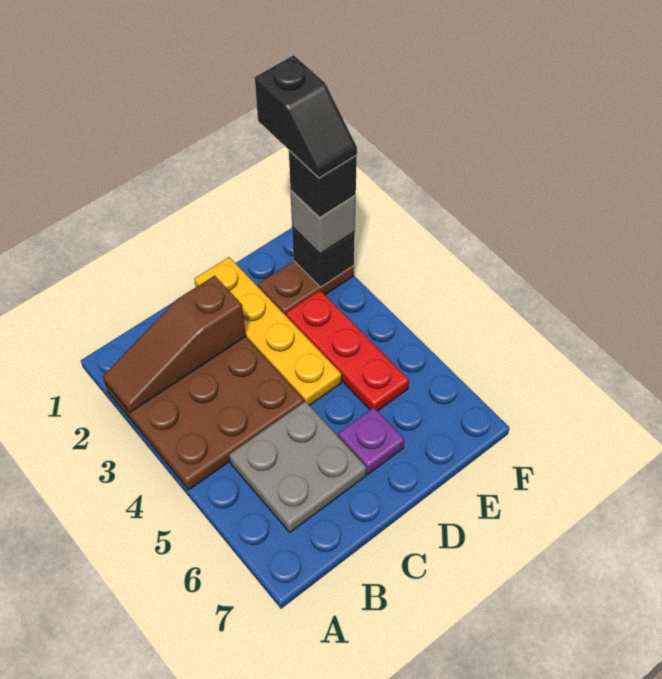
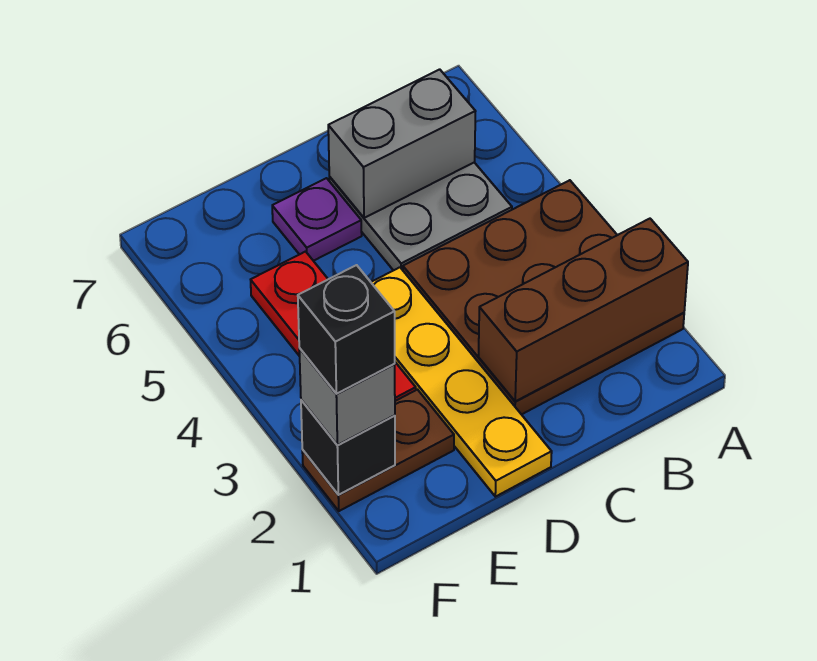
brown slope A2:C2 level 2 top C -> brown brick A2:C2 level 2
none -> grey brick B6:C6 level 2
black slope F1:F2 level 5 top 1 -> none

